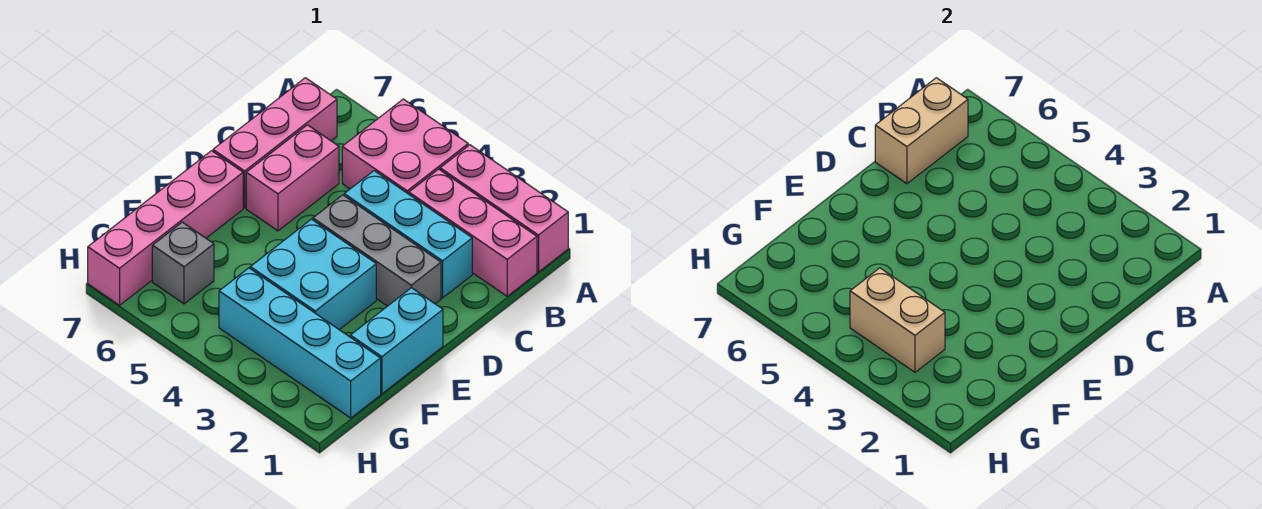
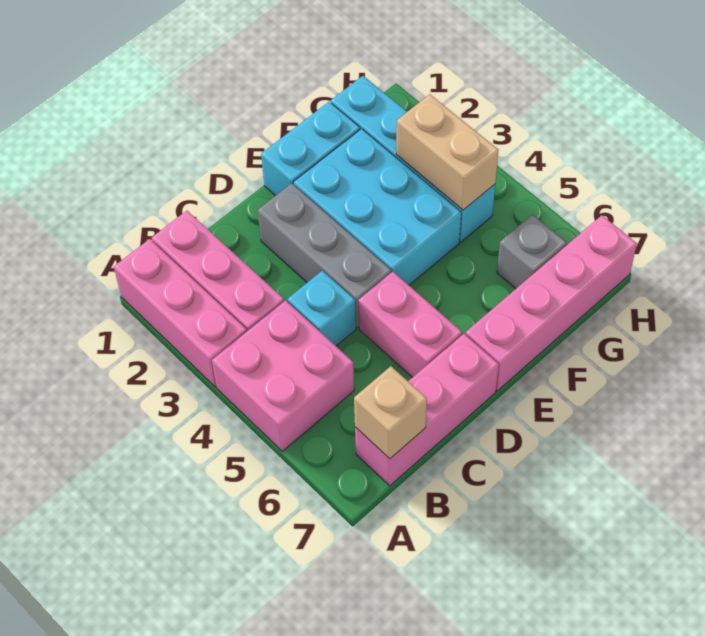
tan brick B7:C7 level 2 -> tan brick B7 level 2
cyan brick C2:C4 level 1 -> cyan brick C4 level 1
pink brick C6:D6 level 1 -> pink brick D5:D6 level 1
cyan brick E3:F4 level 1 -> cyan brick E2:F4 level 1

